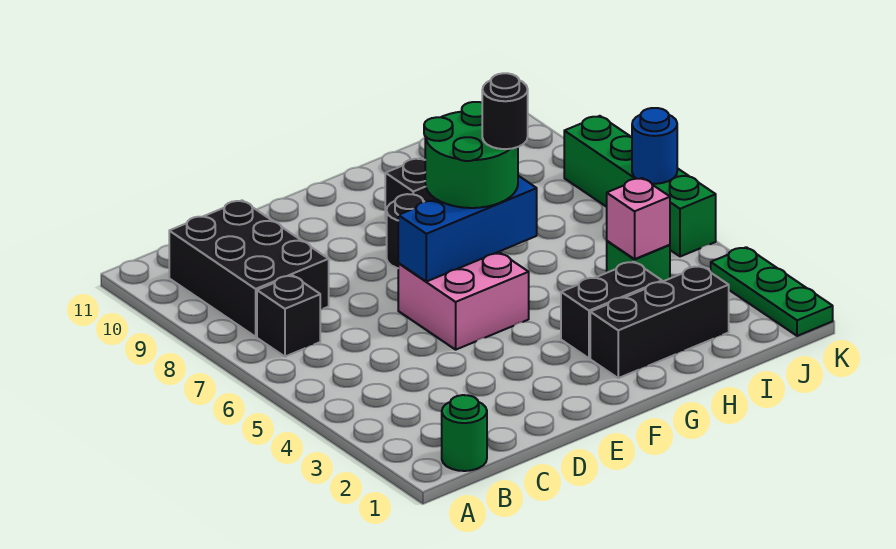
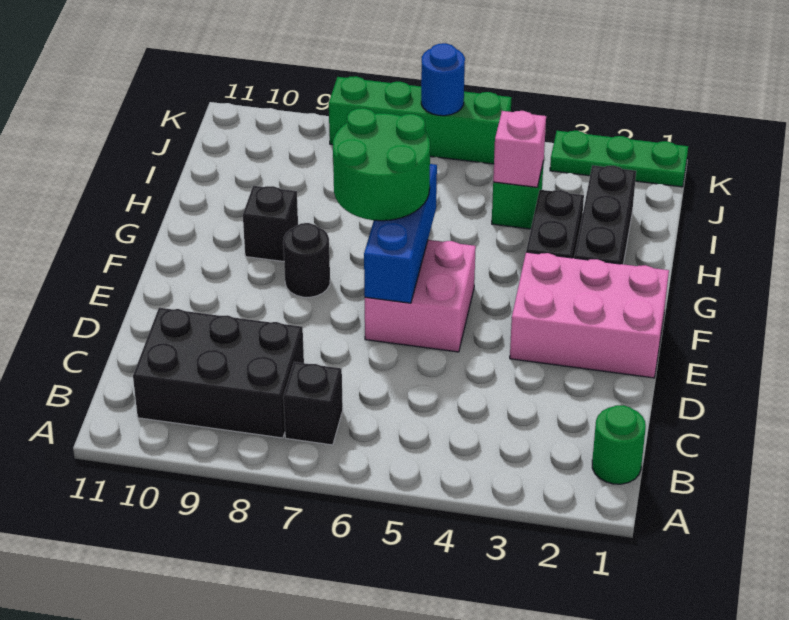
none -> pink brick E1:F3 level 1
black round brick G6 level 4 -> none

